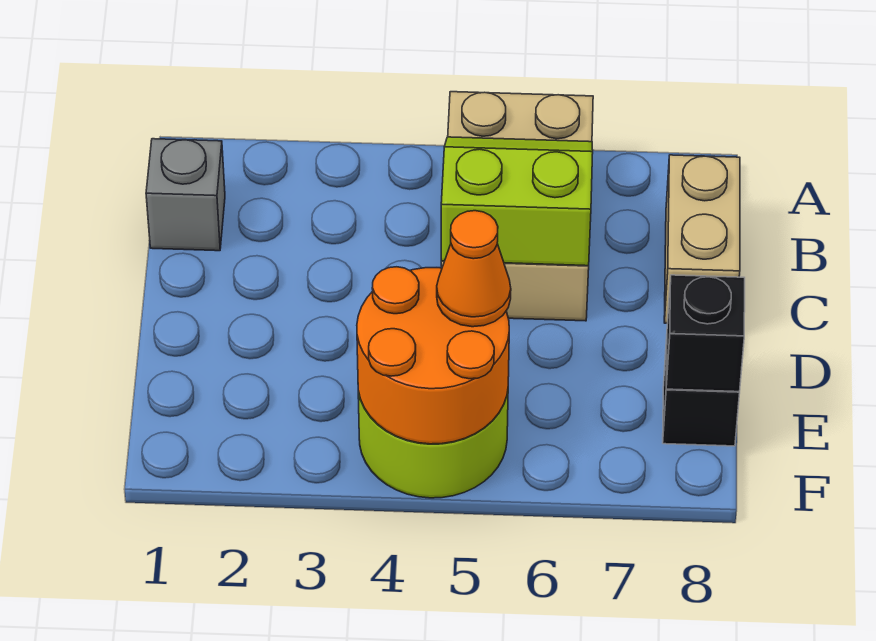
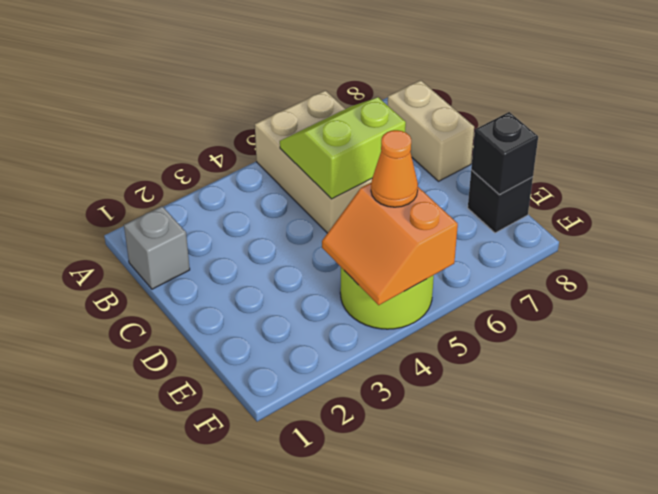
orange round brick E4:F5 level 2 -> orange slope E4:F5 level 2 top 5

